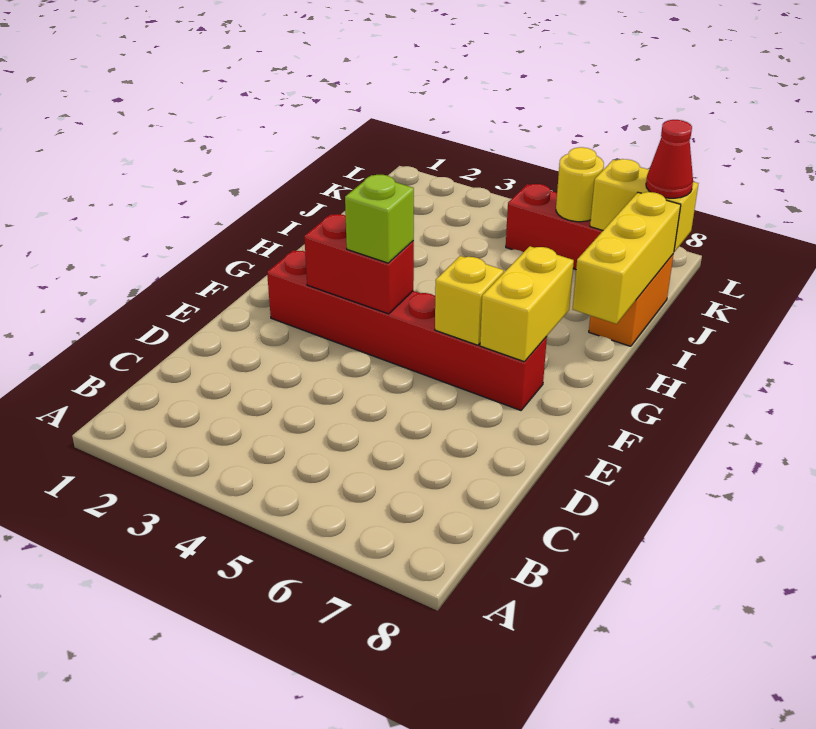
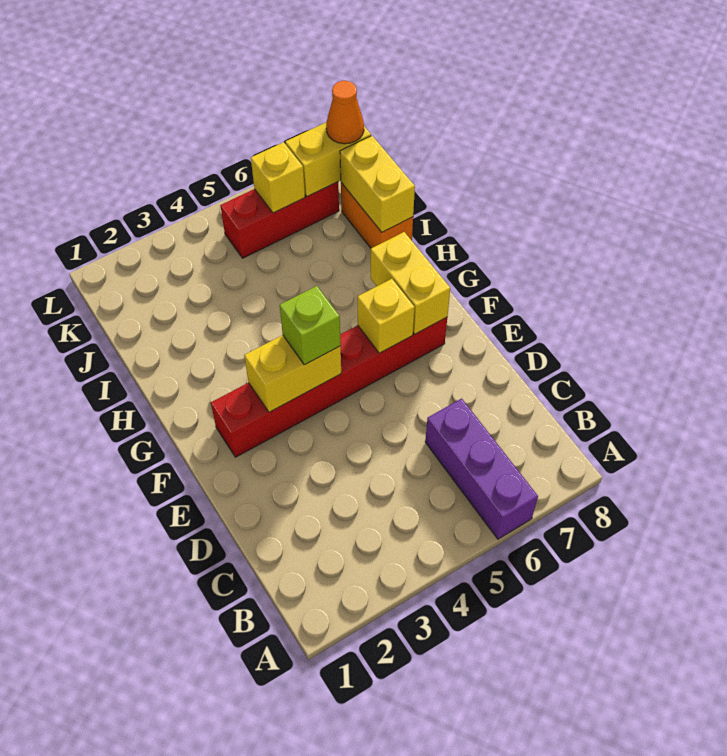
none -> purple brick A6:C6 level 1
red brick F3:F4 level 2 -> yellow brick F3:F4 level 2
yellow brick H8:J8 level 2 -> yellow brick I8:J8 level 2
yellow round brick K6 level 2 -> yellow brick K6 level 2
red cone K8 level 3 -> orange cone K8 level 3

